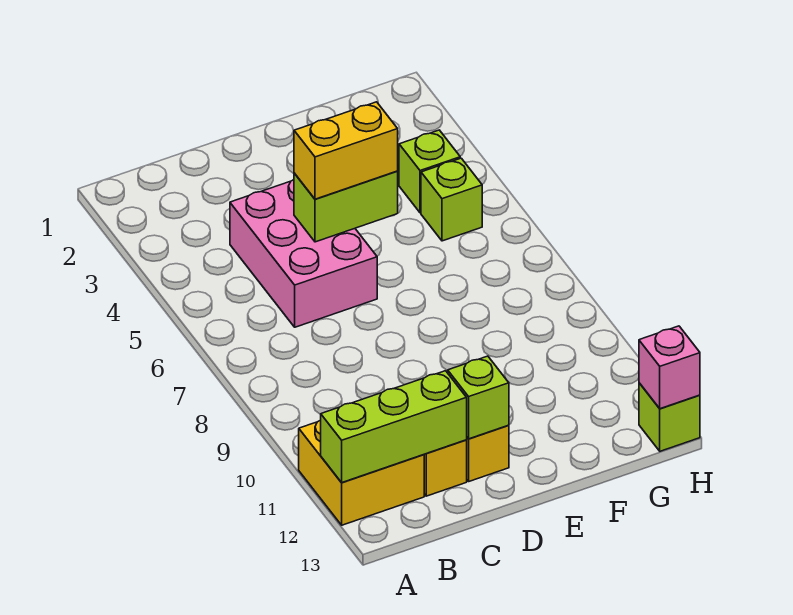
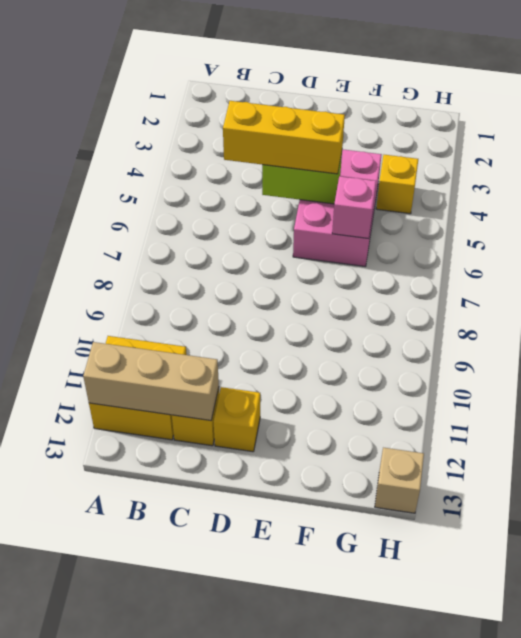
lime brick A12:C12 level 2 -> tan brick A12:C12 level 2
pink brick C4:D6 level 1 -> pink brick E4:F6 level 1
yellow brick D5:E5 level 3 -> yellow brick C5:E5 level 3
lime brick D12 level 2 -> none
lime brick G4 level 1 -> yellow brick G4 level 1
lime brick G5 level 1 -> none
lime brick H13 level 1 -> tan brick H13 level 1
pink brick H13 level 2 -> pink brick F6 level 2

